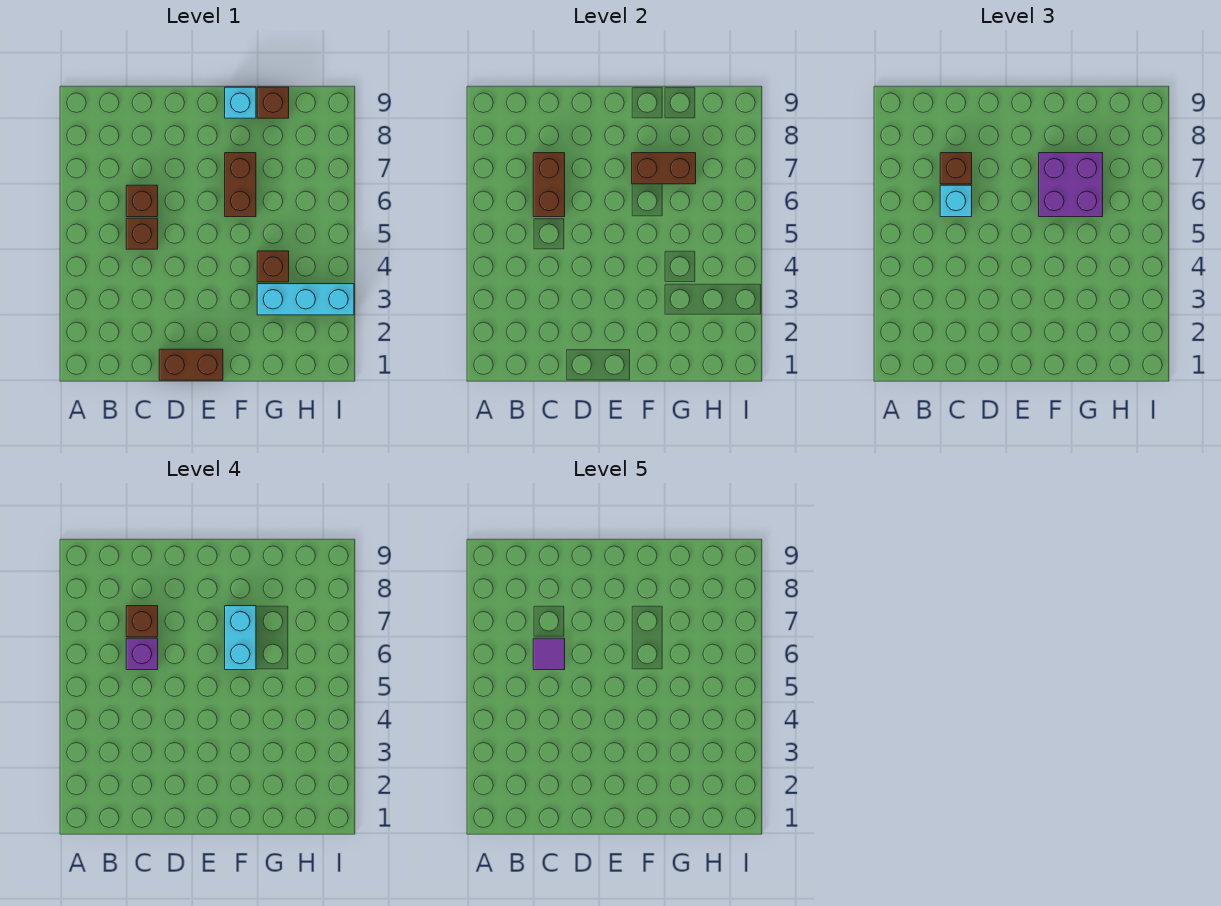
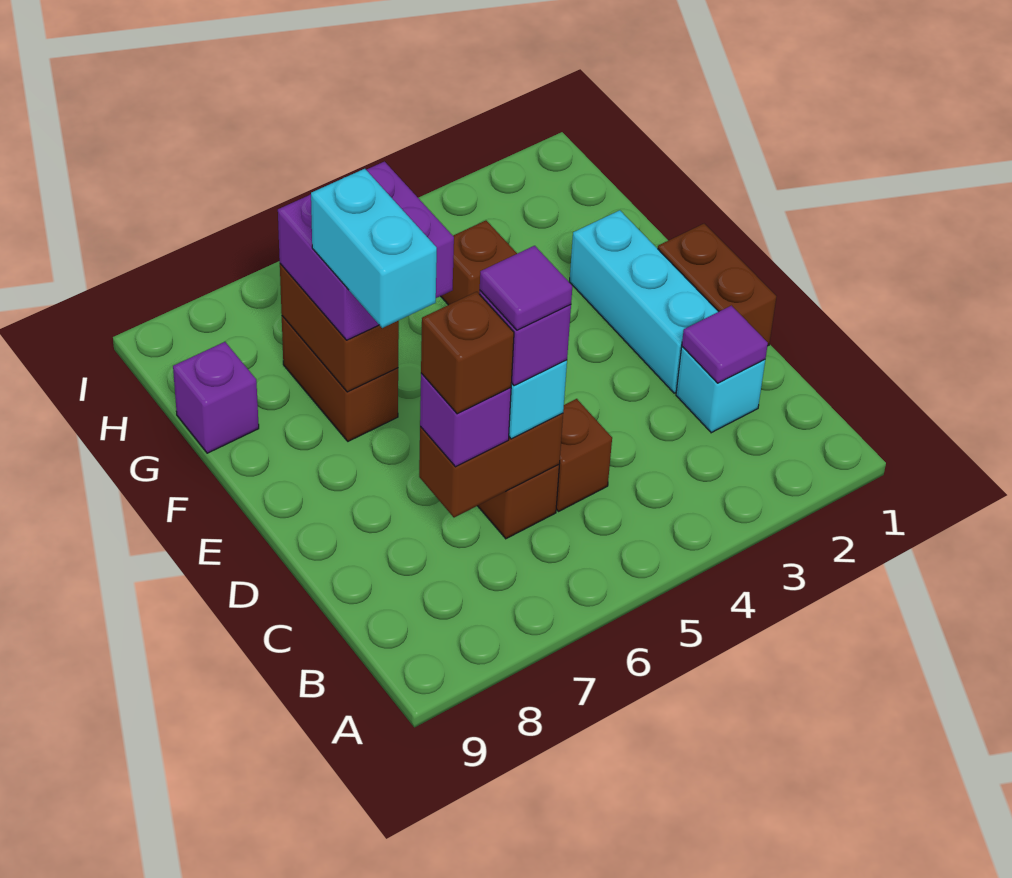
none -> purple tile C2 level 2
brown brick C7 level 3 -> purple brick C7 level 3
brown brick F6:F7 level 1 -> brown brick F7:G7 level 1
cyan brick F6:F7 level 4 -> cyan brick E7:F7 level 4
cyan brick F9 level 1 -> cyan brick C2 level 1
cyan brick G3:I3 level 1 -> cyan brick D2:F2 level 1
brown brick G9 level 1 -> purple brick G9 level 1

